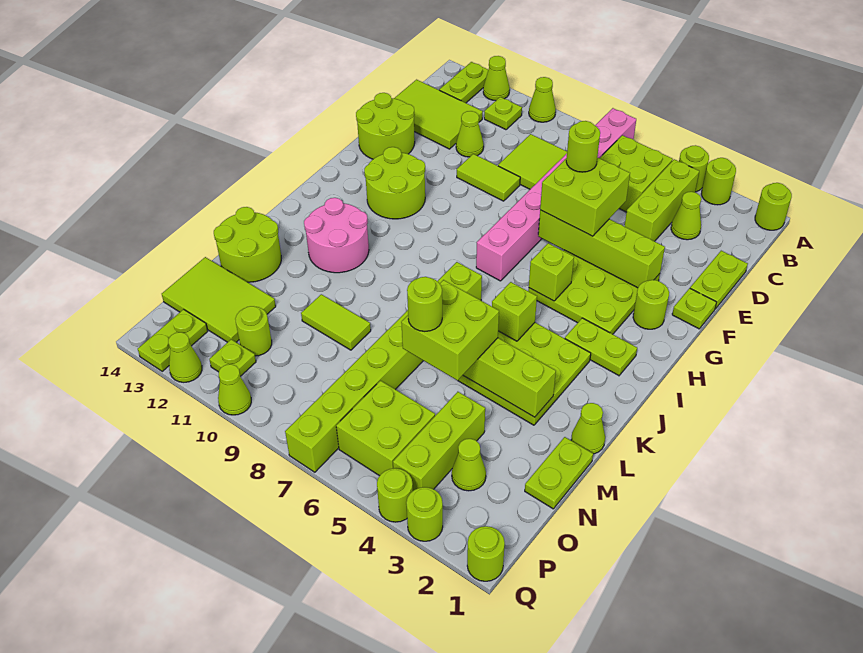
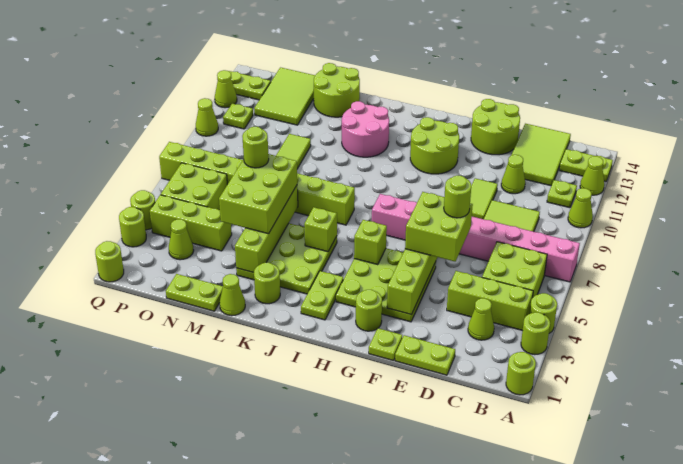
lime brick L5:M6 level 3 -> lime brick L4:M6 level 3
lime round brick O11 level 1 -> lime round brick K2 level 1

